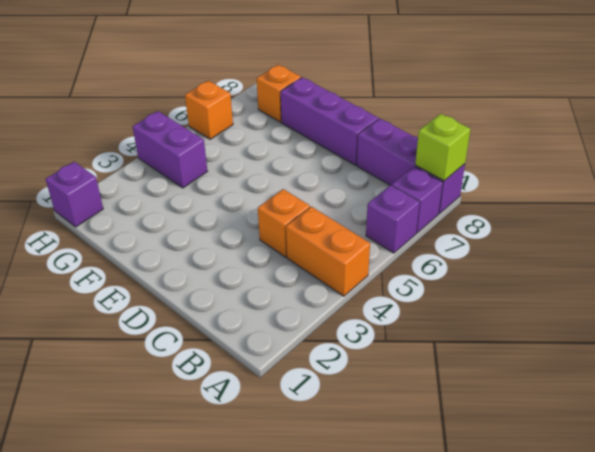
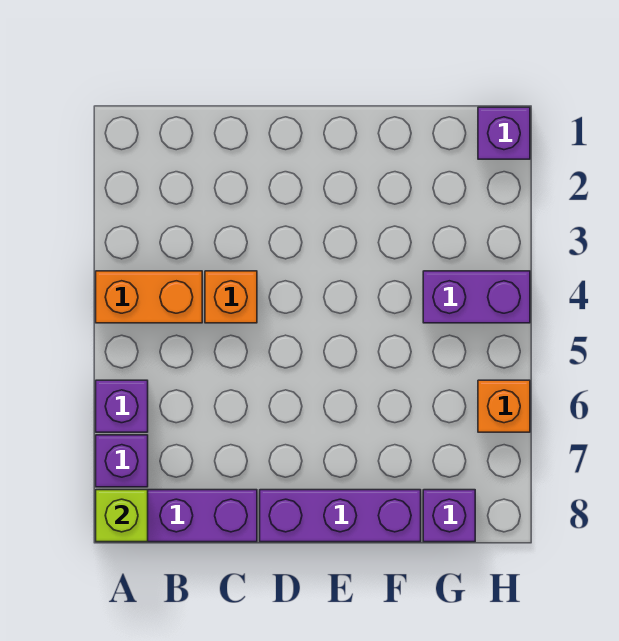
orange brick G8 level 1 -> purple brick G8 level 1

